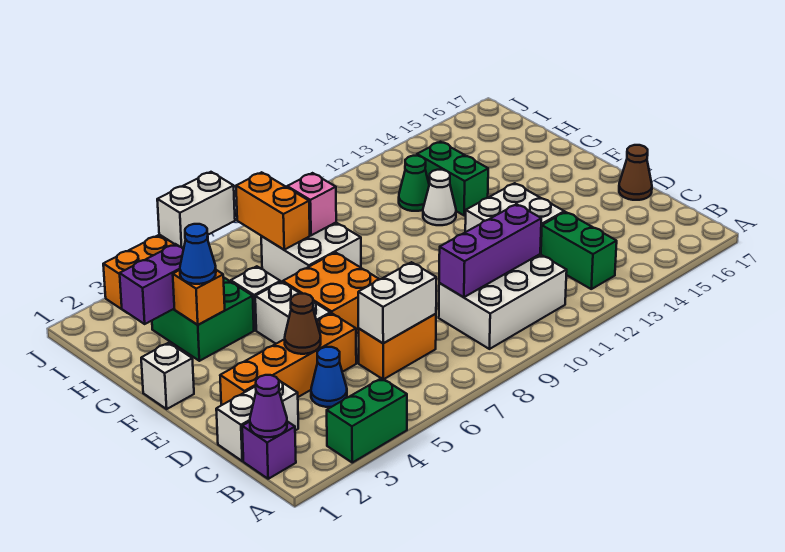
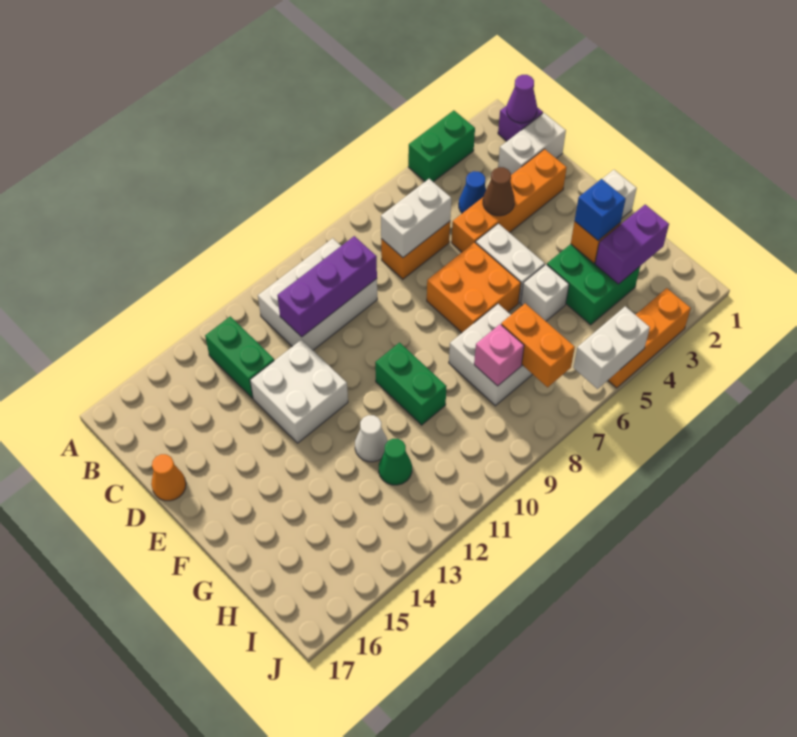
brown cone D17 level 1 -> orange cone D17 level 1
blue cone G3 level 3 -> blue brick G3 level 3
green brick G13:H13 level 1 -> green brick F10:G10 level 1

